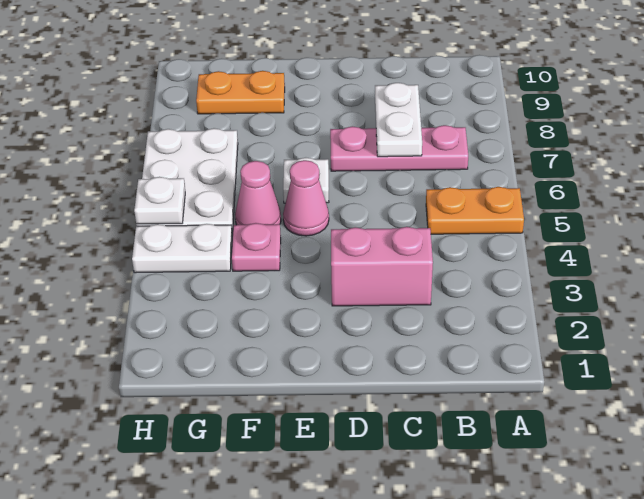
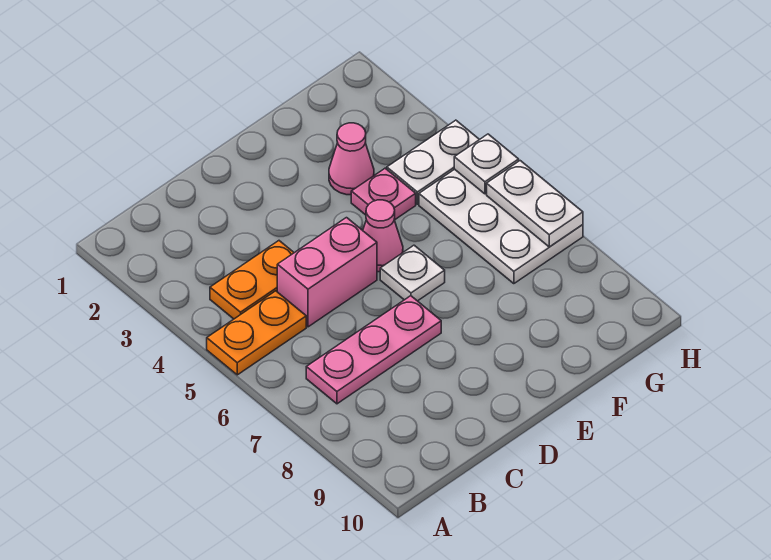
pink brick C3:D3 level 1 -> pink brick C5:D5 level 1
white plate C7:C8 level 2 -> white plate H6:H7 level 2
pink cone F5 level 1 -> pink cone F3 level 1
orange plate F9:G9 level 1 -> orange plate B4:C4 level 1

